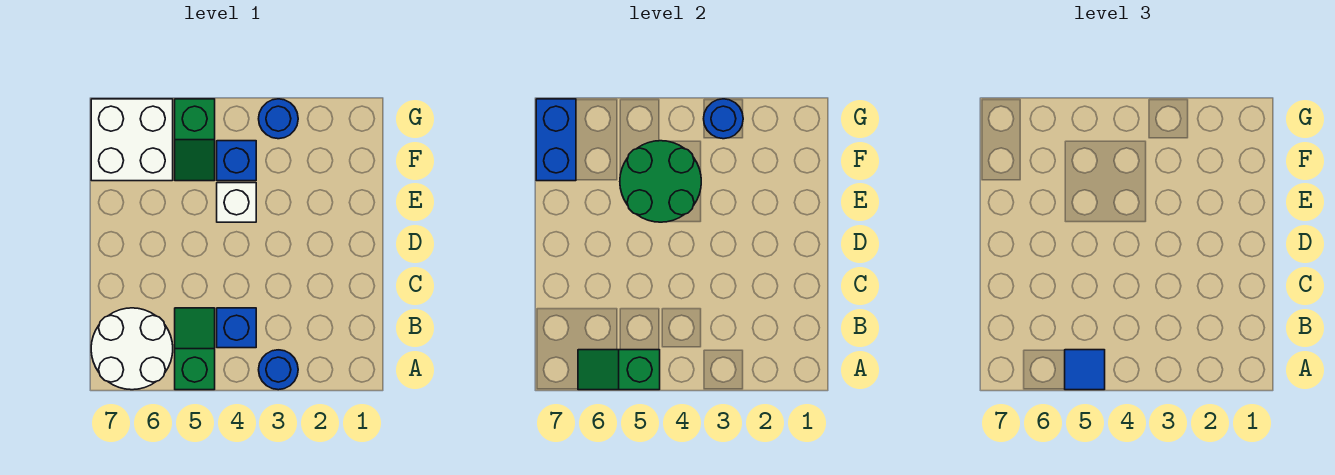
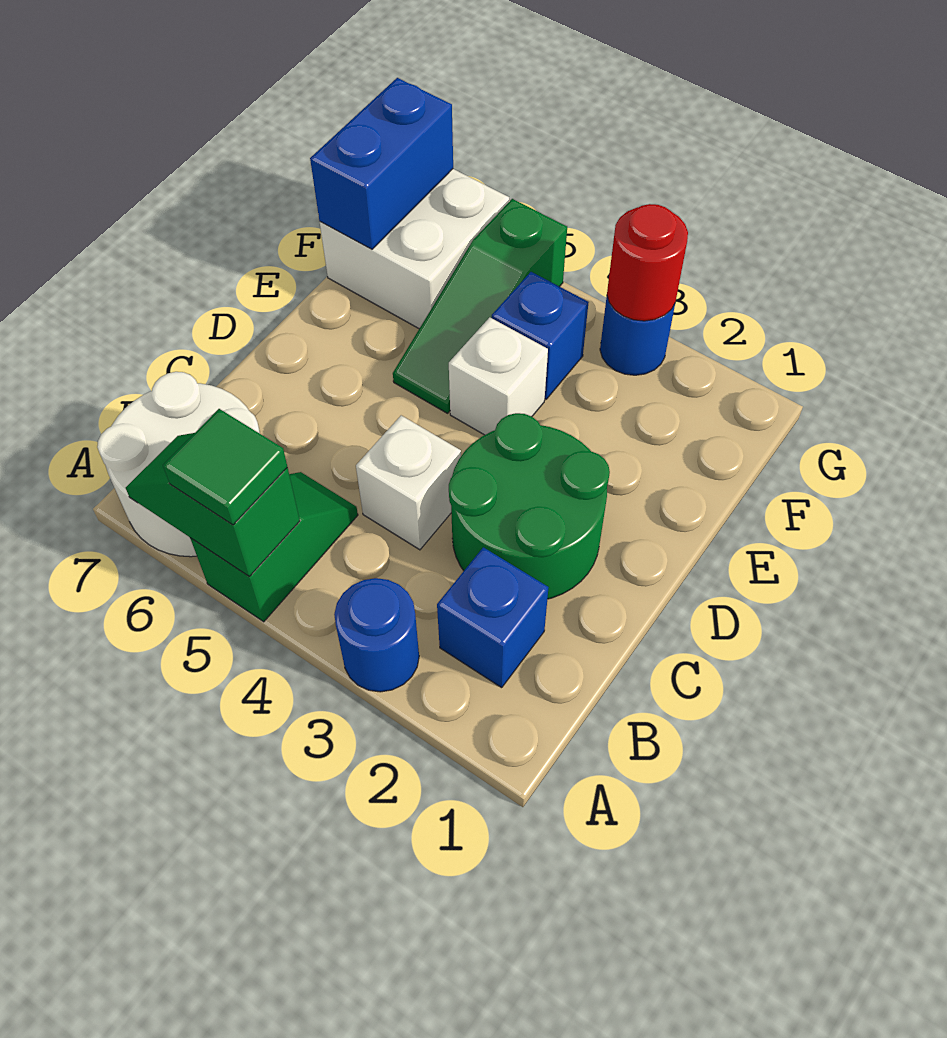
blue tile A5 level 3 -> green tile A5 level 3
blue brick B4 level 1 -> blue brick B2 level 1
none -> white brick C4 level 1
green round brick E4:F5 level 2 -> green round brick C2:D3 level 1
green slope F5:G5 level 1 top G -> green slope E5:G5 level 1 top G
blue round brick G3 level 2 -> red round brick G3 level 2

